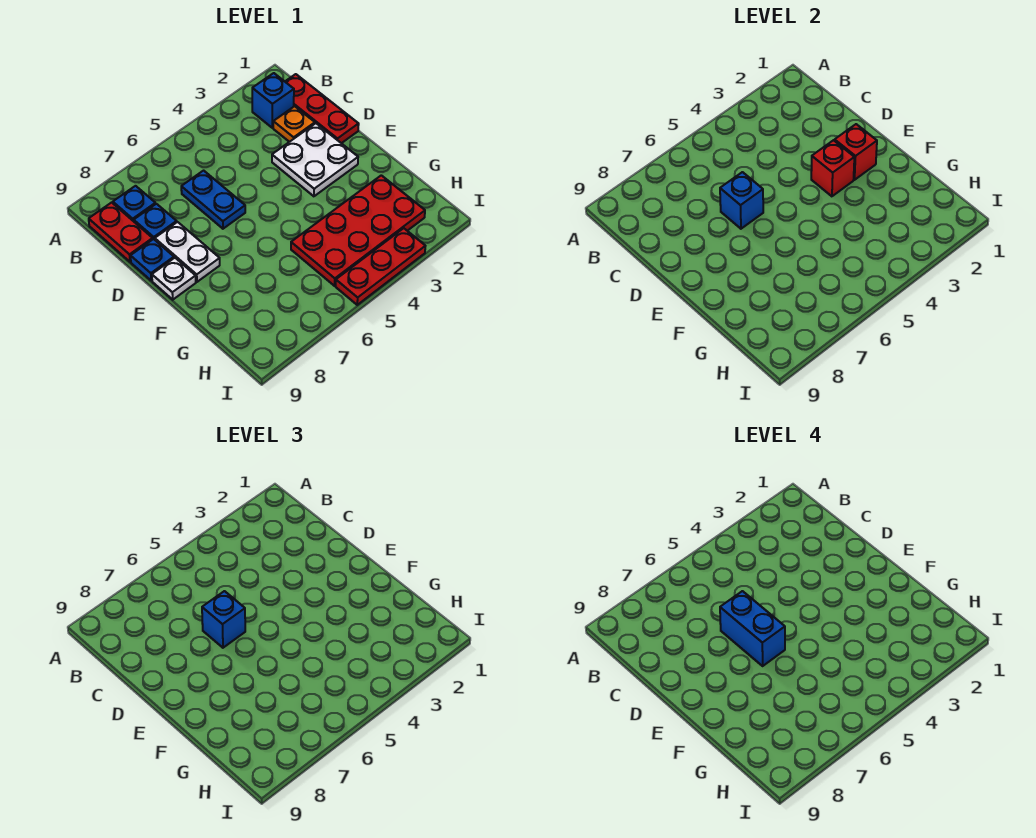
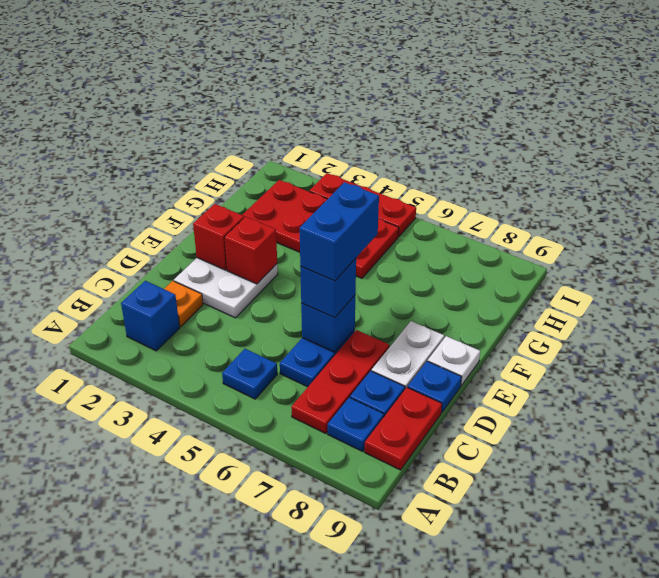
red plate B1:D1 level 1 -> red plate B7:D7 level 1
none -> blue plate B5 level 1

